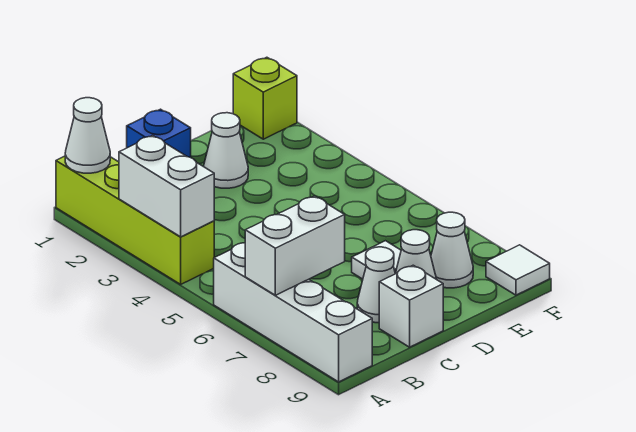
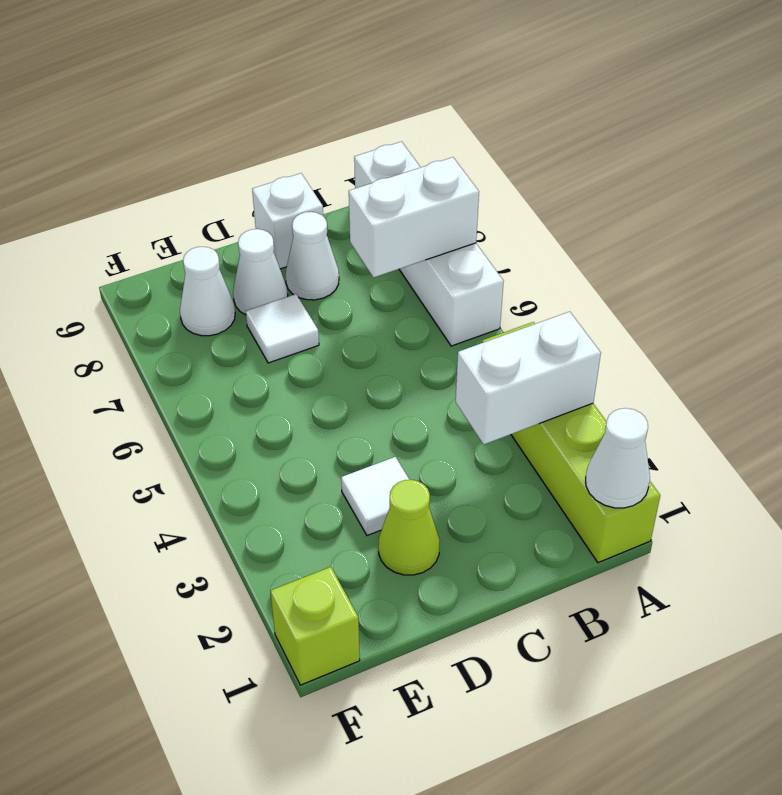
white brick A3:A4 level 2 -> white brick A3:B3 level 2
blue brick C1 level 1 -> none
white cone D2 level 1 -> lime cone D2 level 1
white tile F9 level 1 -> white tile D3 level 1

